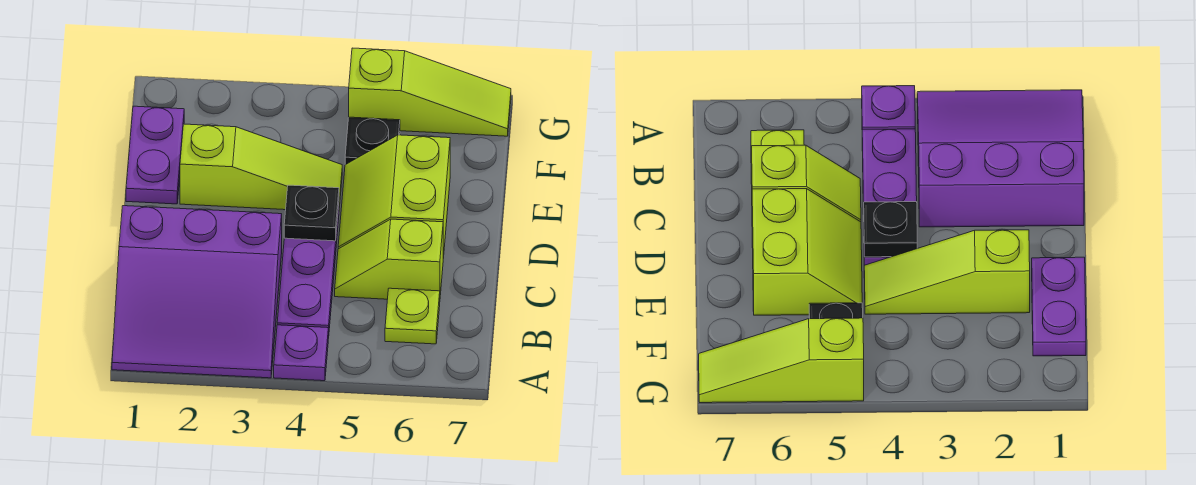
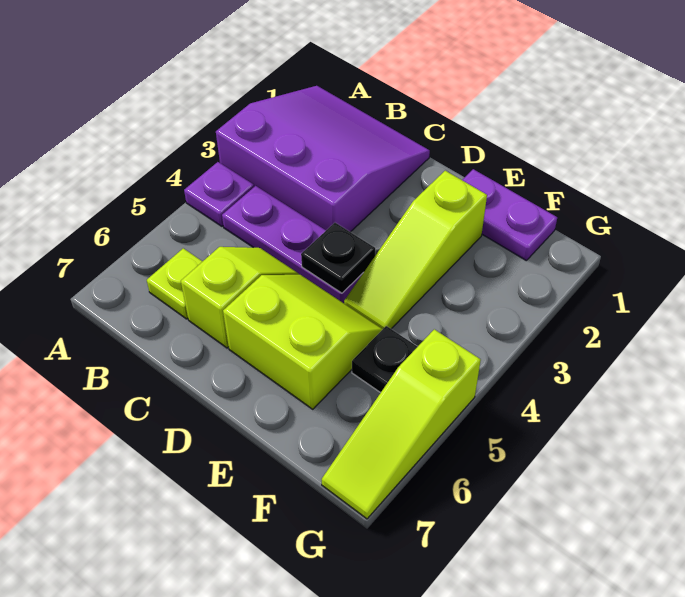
purple slope A1:C3 level 1 top C -> purple slope A1:C3 level 1 top 3

